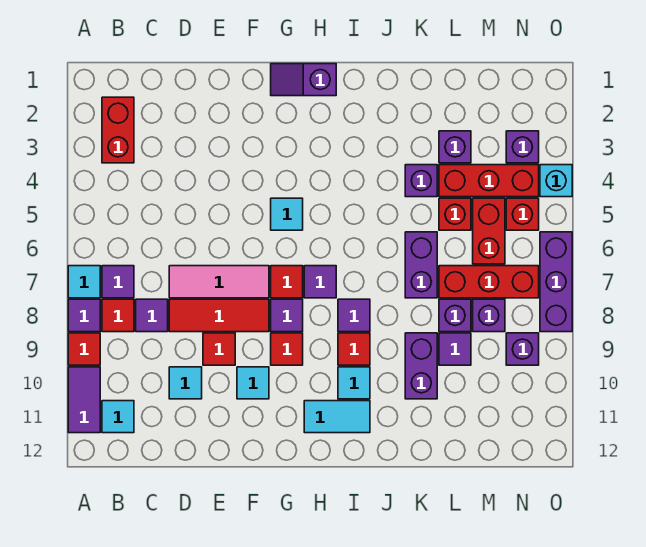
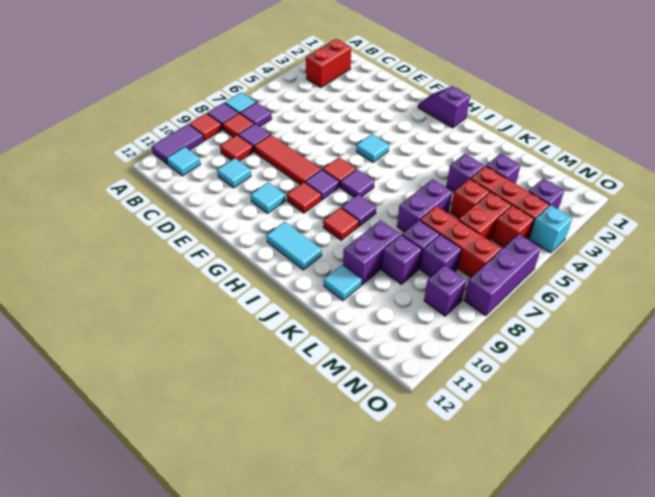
pink tile D7:F7 level 1 -> none
red tile E9 level 1 -> red tile C9 level 1
cyan tile I10 level 1 -> cyan tile K11 level 1
purple tile L9 level 1 -> purple brick L9 level 1

